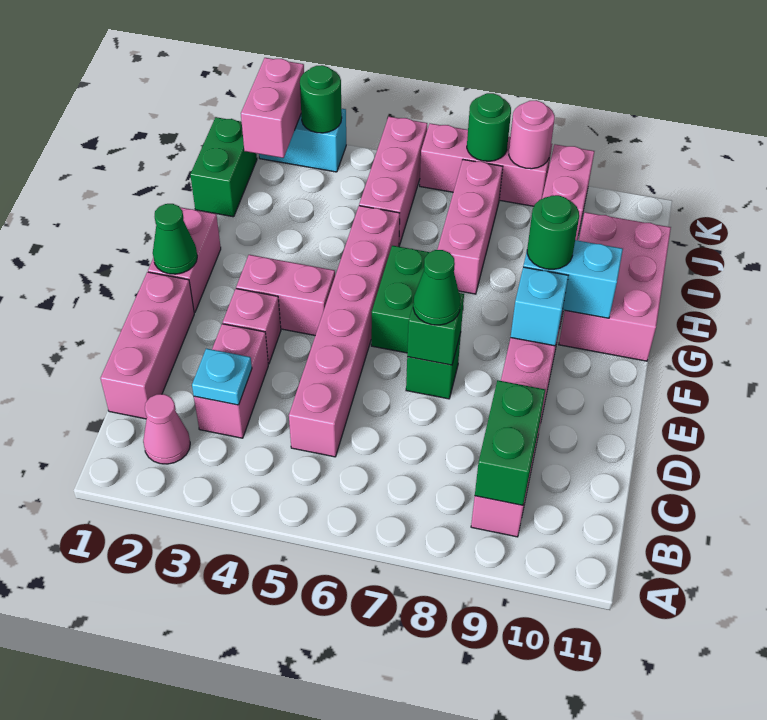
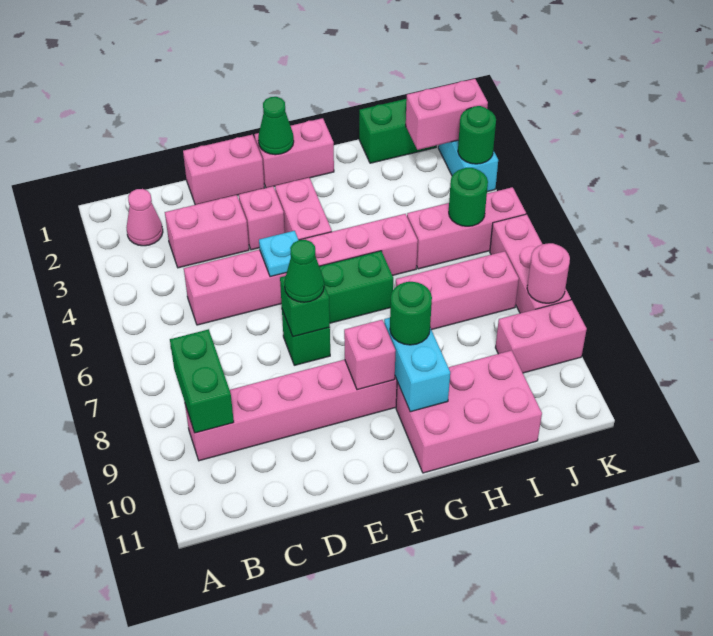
green brick B9:C9 level 2 -> green brick B8:B9 level 2
pink brick C1:E1 level 1 -> pink brick D1:E1 level 1
cyan plate C3 level 2 -> cyan plate E5 level 2
cyan brick F9 level 2 -> pink brick F9 level 2
green round brick K7 level 2 -> green round brick J5 level 2

